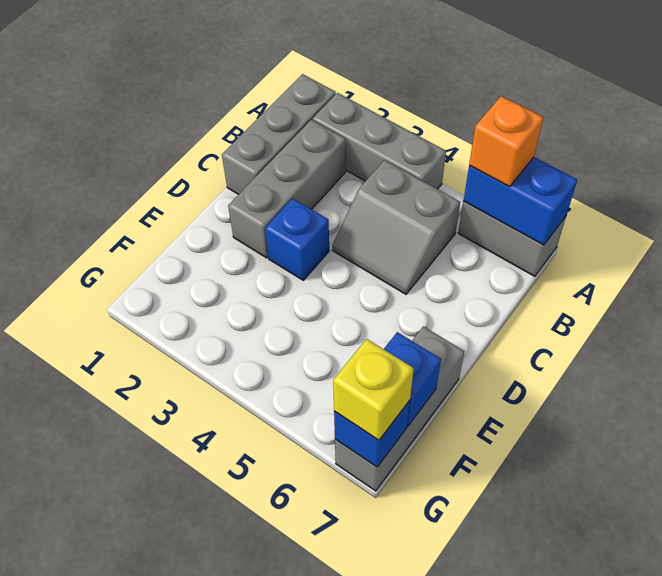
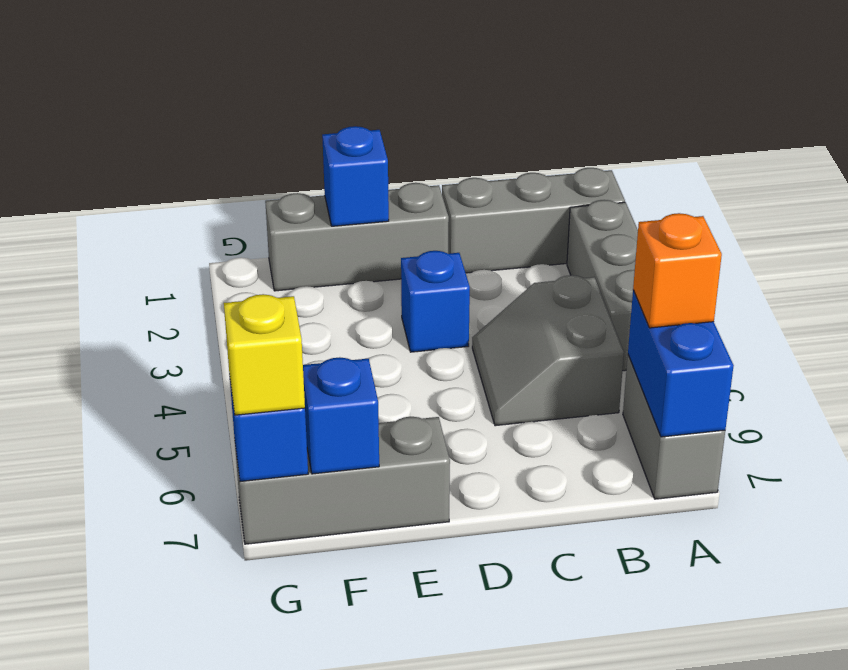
grey brick B2:D2 level 1 -> grey brick D1:F1 level 1
none -> blue brick E1 level 2

